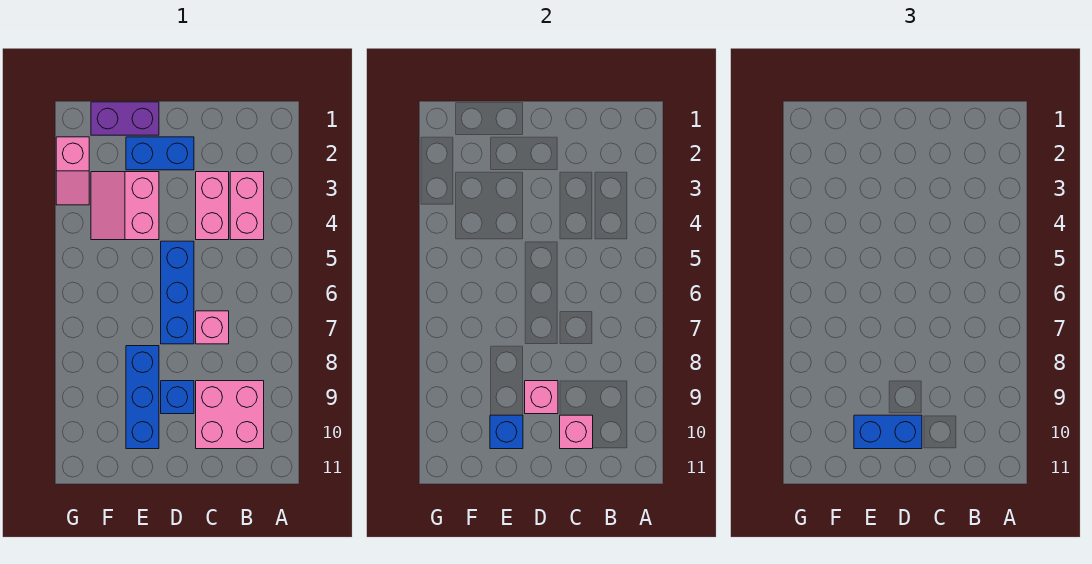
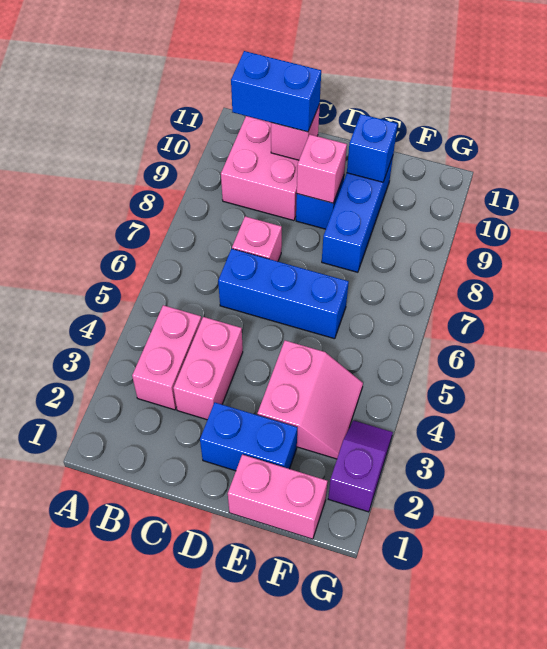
blue brick D5:D7 level 1 -> blue brick C6:E6 level 1
blue brick D10:E10 level 3 -> blue brick B10:C10 level 3
purple brick E1:F1 level 1 -> pink brick E1:F1 level 1
pink slope G2:G3 level 1 top 2 -> purple slope G2:G3 level 1 top 2

